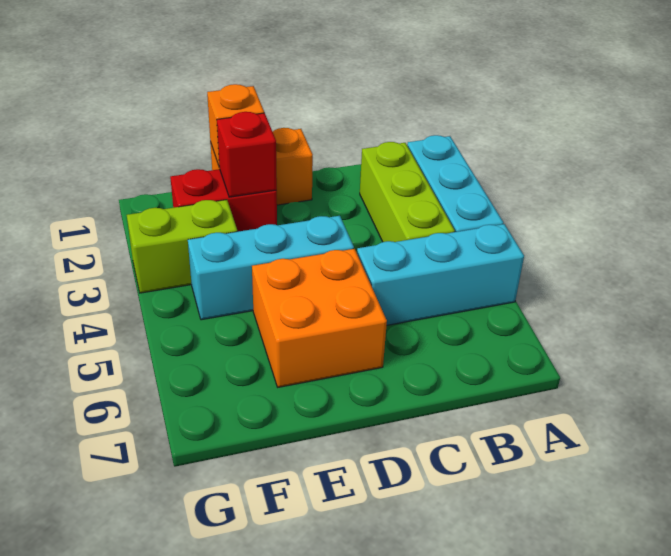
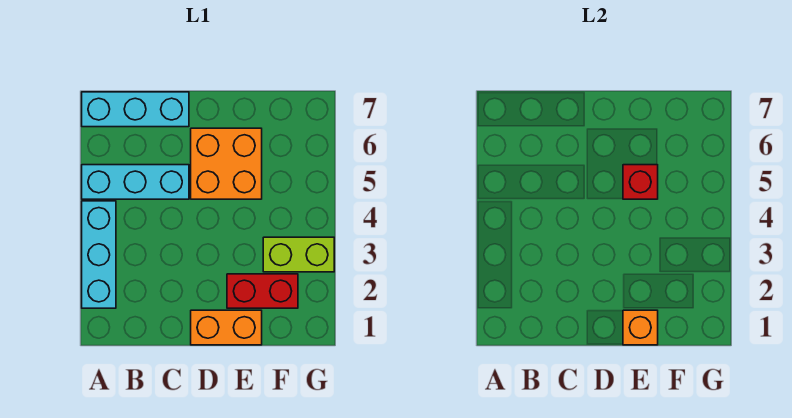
lime brick B2:B4 level 1 -> none
cyan brick D4:F4 level 1 -> cyan brick A7:C7 level 1
red brick E2 level 2 -> red brick E5 level 2

